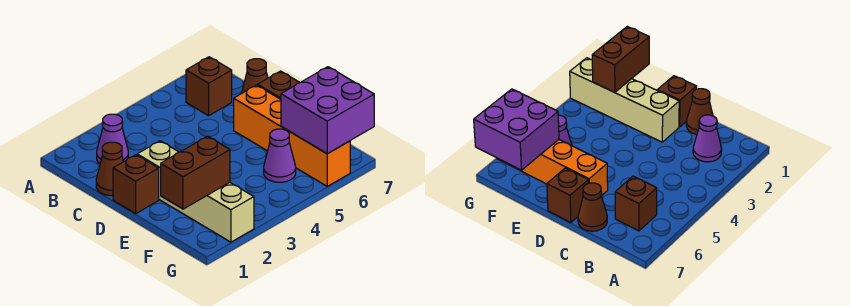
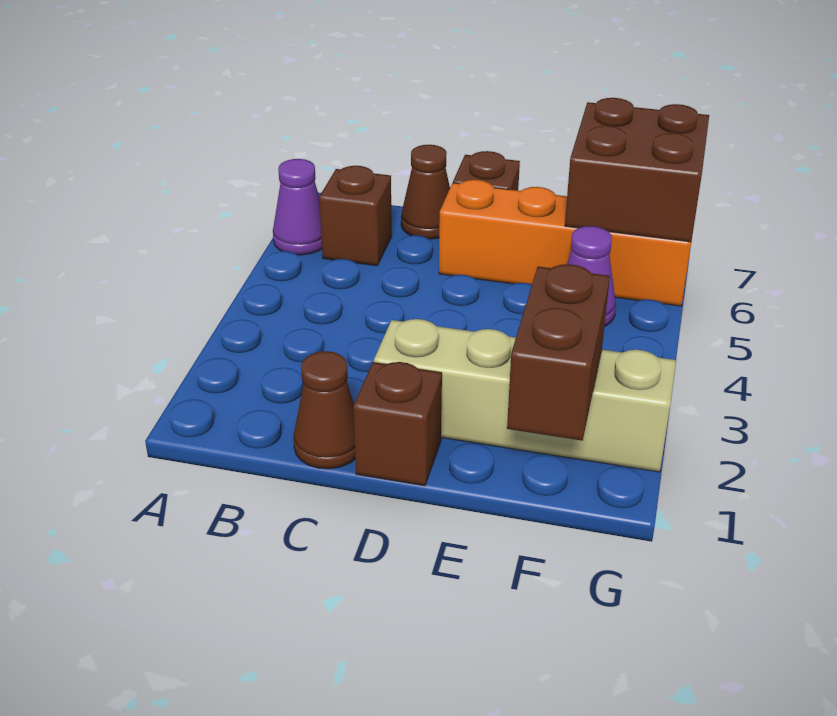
purple cone B2 level 1 -> purple cone A6 level 1
purple brick F6:G7 level 2 -> brown brick F6:G7 level 2

